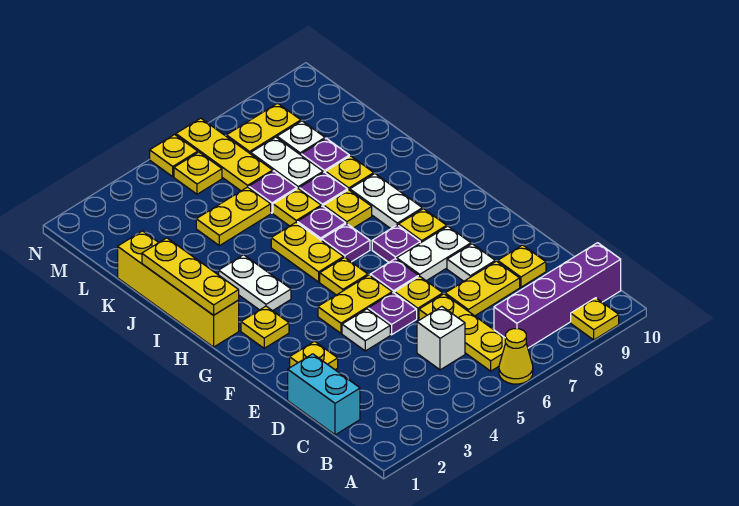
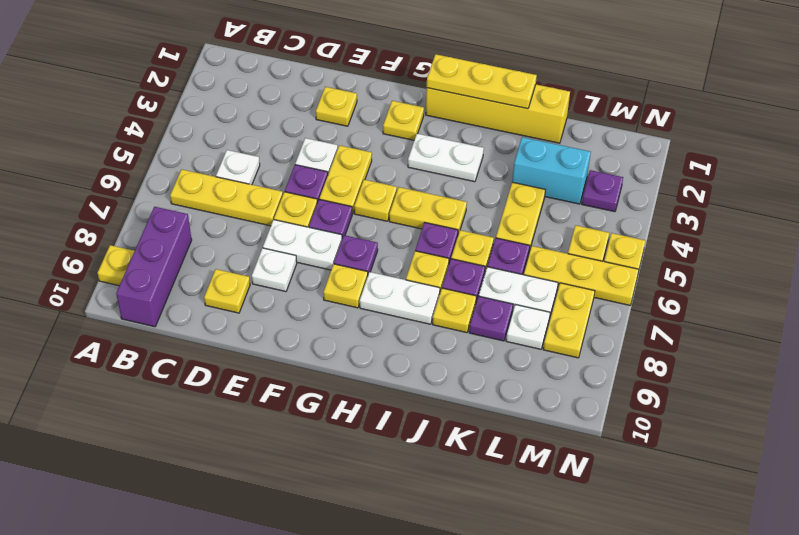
yellow cone A6 level 1 -> none
purple brick B7:B10 level 1 -> purple brick B8:B10 level 1
cyan brick C1:D1 level 1 -> cyan brick K3:L3 level 1
white brick C5 level 1 -> white plate C5 level 1
yellow plate D7:D8 level 1 -> none
white plate F7:F8 level 1 -> white plate E7:F7 level 1
purple plate H6 level 1 -> purple plate M3 level 1

